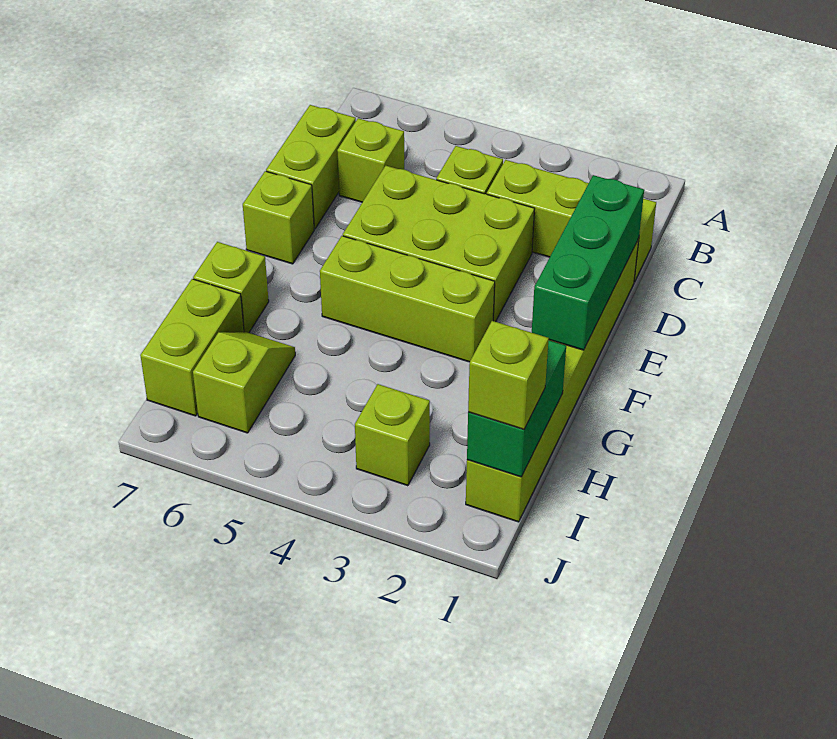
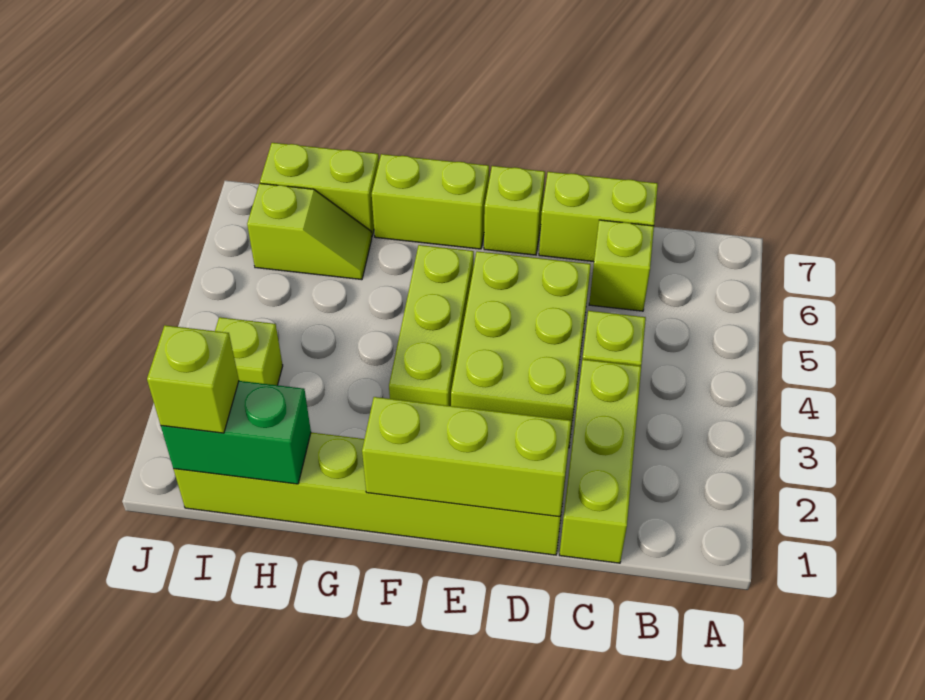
green brick D1:F1 level 2 -> lime brick D1:F1 level 2
lime brick G7 level 1 -> lime brick F7:G7 level 1

